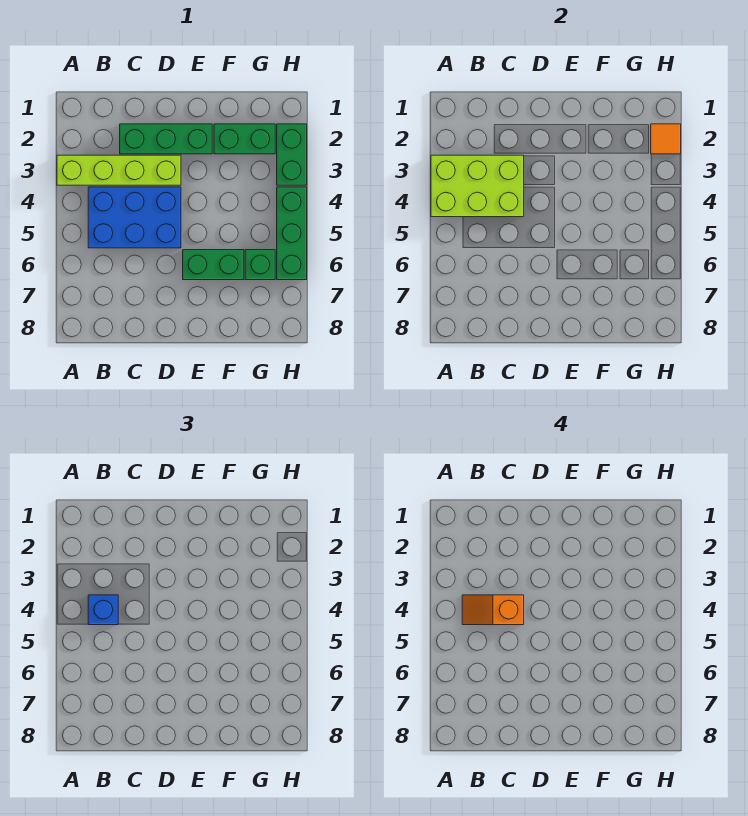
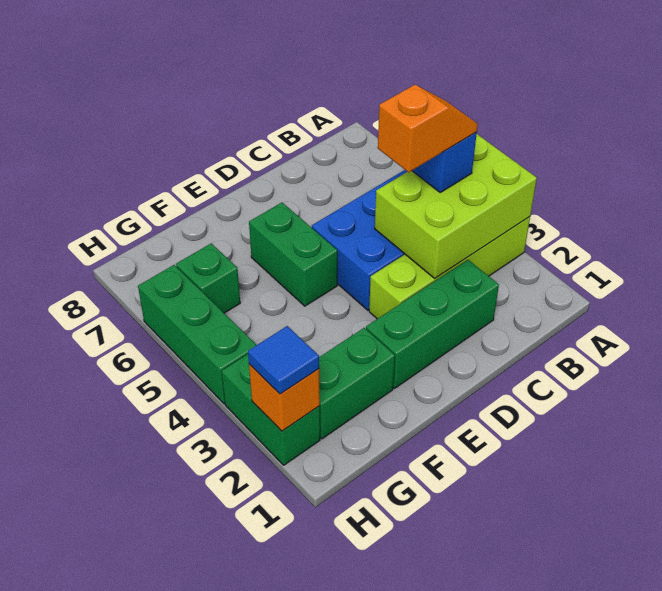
green brick E6:F6 level 1 -> green brick E5:E6 level 1
orange tile H2 level 2 -> orange brick H2 level 2
none -> blue tile H2 level 3

